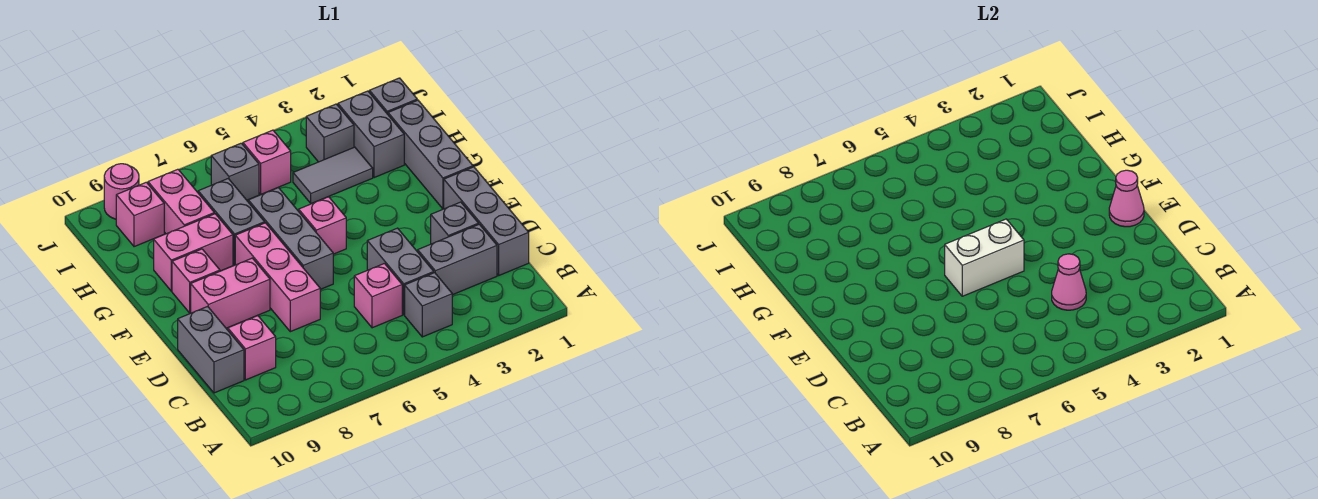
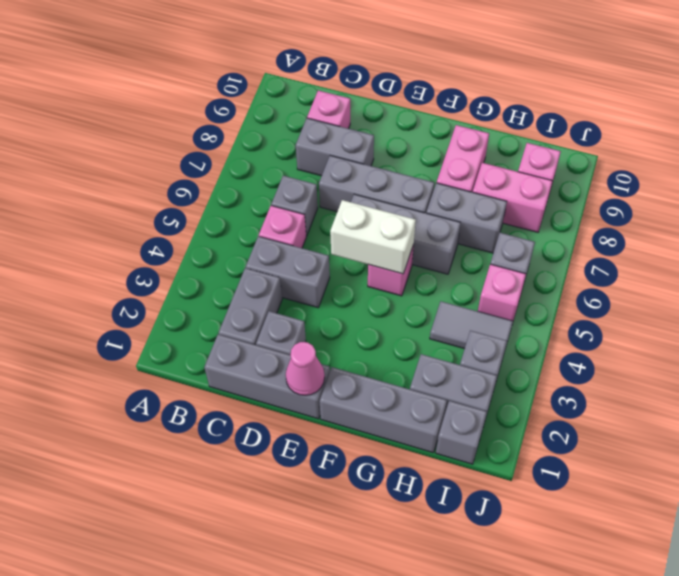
grey brick B4 level 1 -> grey brick C6 level 1
pink cone C4 level 2 -> none
grey brick C10:D10 level 1 -> grey brick C8:D8 level 1
pink brick D7:F7 level 1 -> grey brick D7:F7 level 1
white brick E5:E6 level 2 -> white brick E5:F5 level 2
pink brick E8:E9 level 1 -> none
pink brick F9 level 1 -> none
grey tile H3:H4 level 1 -> grey tile H4:I4 level 1
pink round brick J9 level 1 -> none

